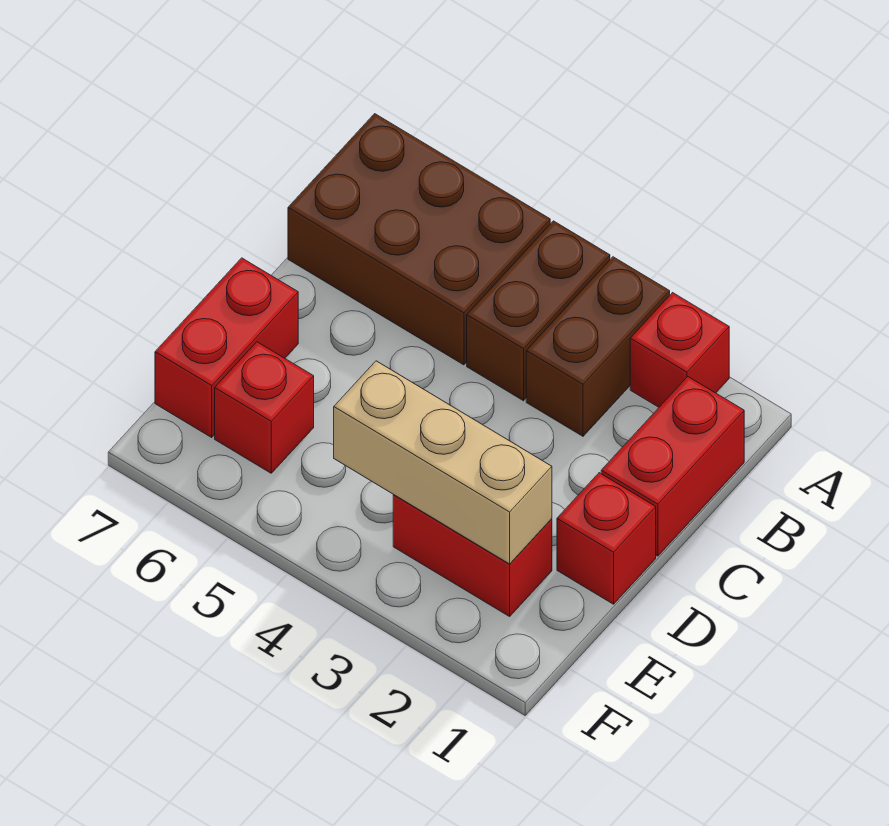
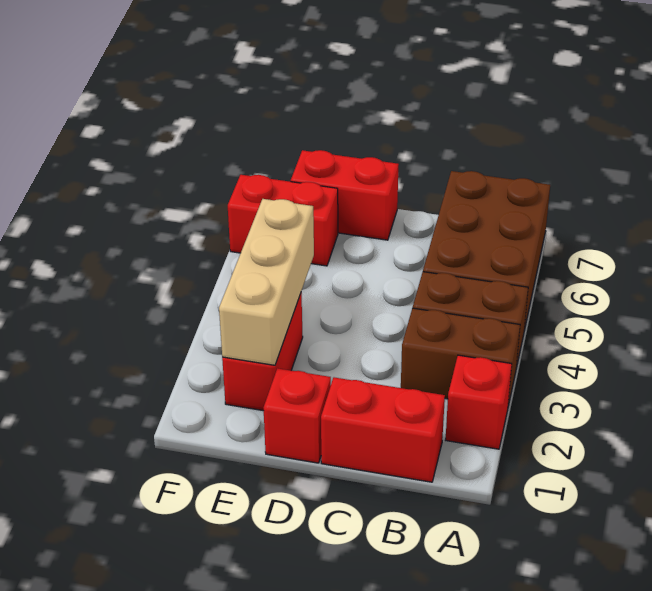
red brick E6 level 1 -> red brick E6:F6 level 1

